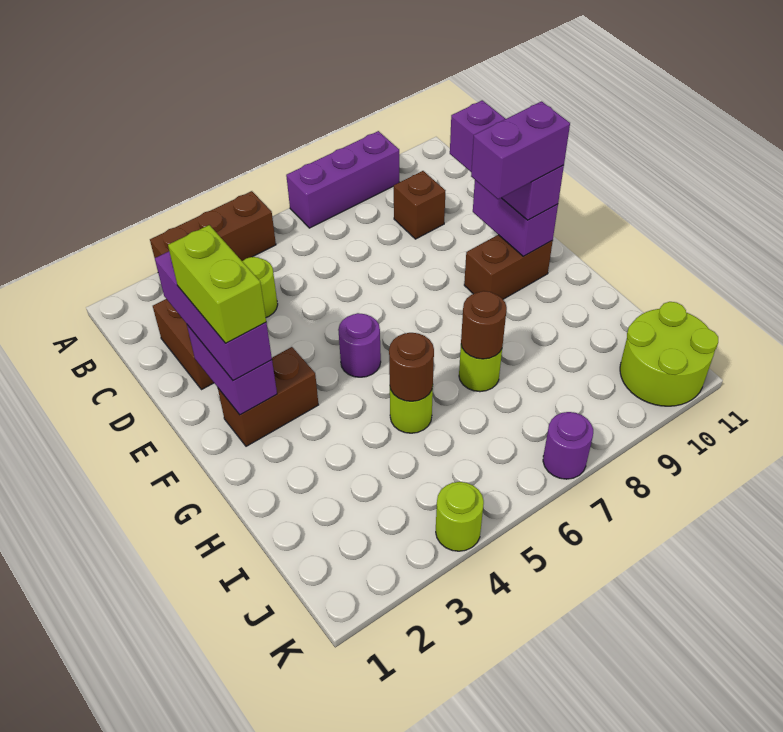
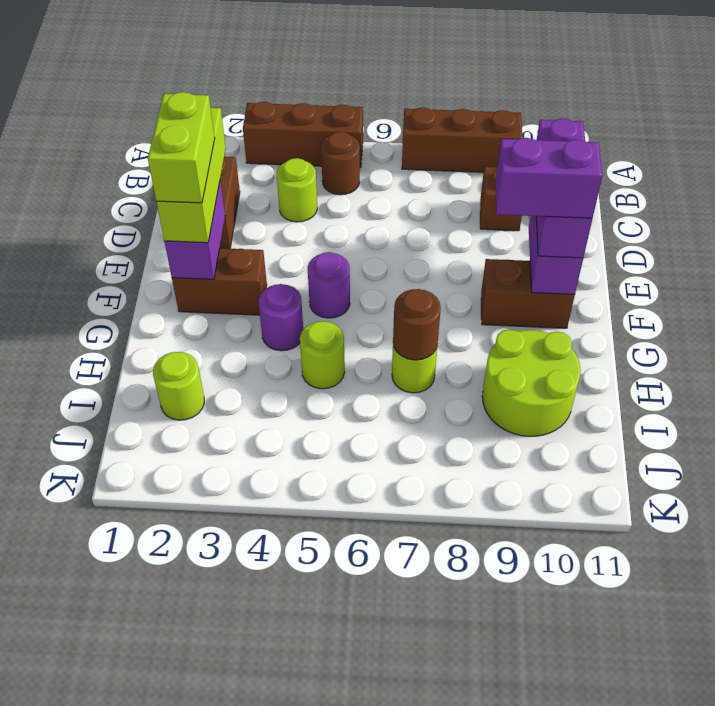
purple brick A7:A9 level 1 -> brown brick A7:A9 level 1
purple brick D2:F2 level 3 -> lime brick D2:F2 level 3
brown round brick H5 level 2 -> brown round brick B5 level 1
lime round brick J10:K11 level 1 -> lime round brick H9:I10 level 1
lime round brick K4 level 1 -> lime round brick I2 level 1
purple round brick K7 level 1 -> purple round brick G4 level 1

